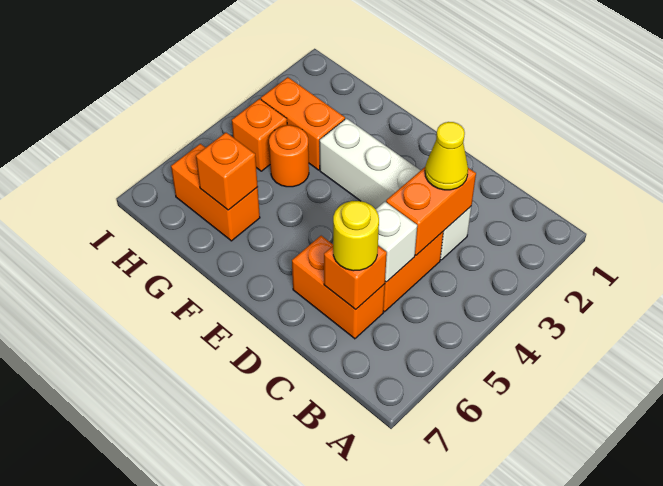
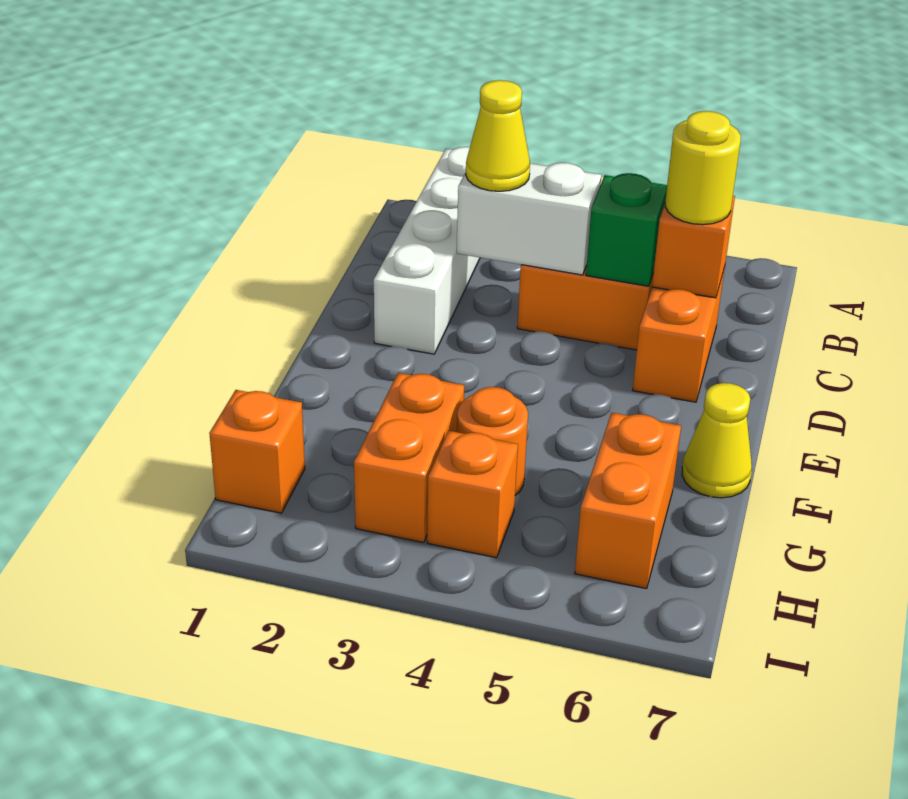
white brick C3:F3 level 1 -> white brick A2:D2 level 1
orange brick C3:C4 level 2 -> white brick C3:C4 level 2
white brick C5 level 2 -> green brick C5 level 2
none -> yellow cone F7 level 1
orange brick G6 level 2 -> orange brick H1 level 1

